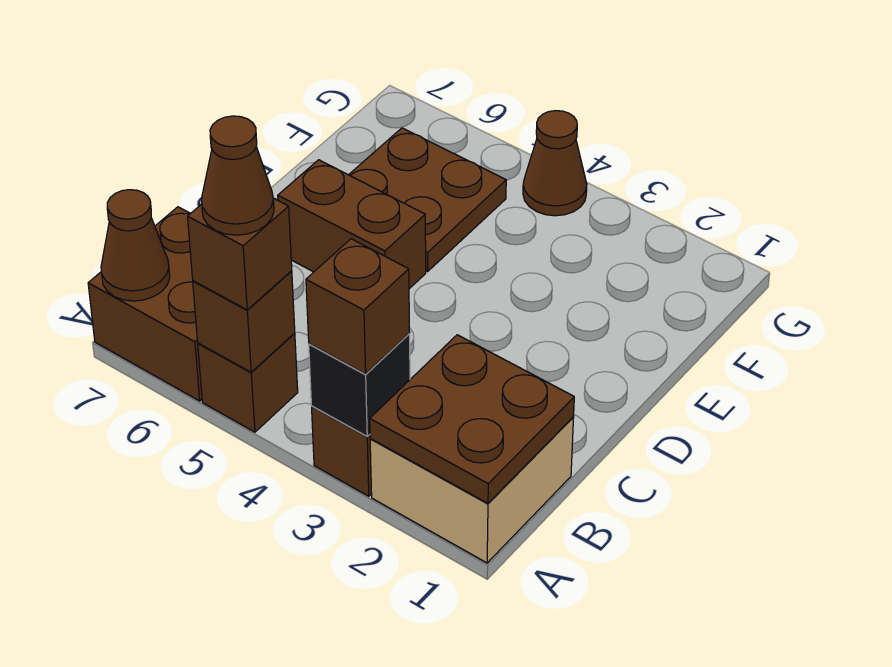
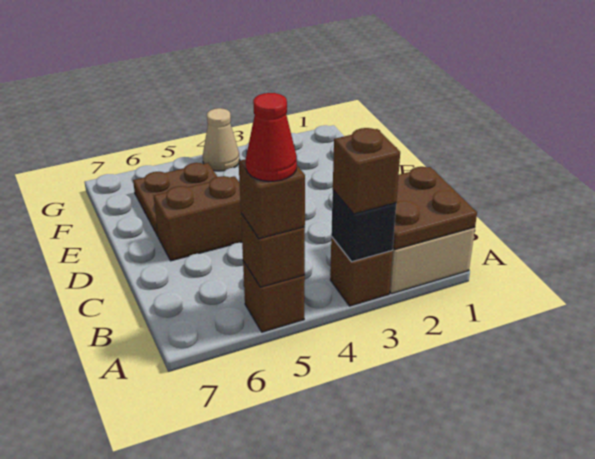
brown cone A5 level 4 -> red cone A5 level 4
brown brick A6:B7 level 1 -> none
brown cone A7 level 2 -> none
brown cone G4 level 1 -> tan cone G4 level 1

